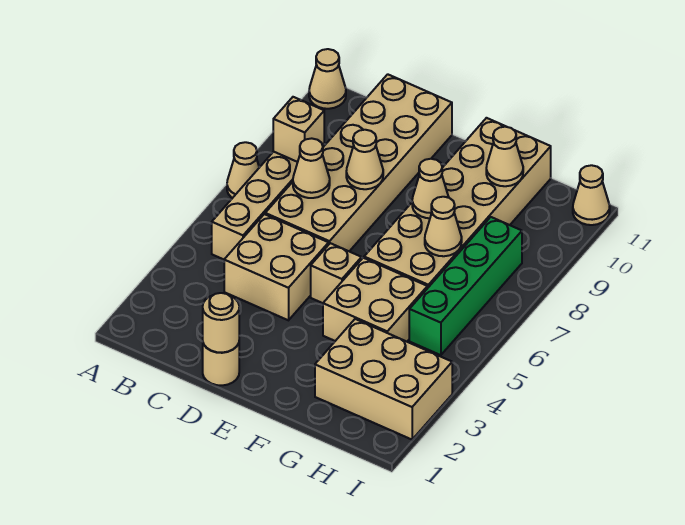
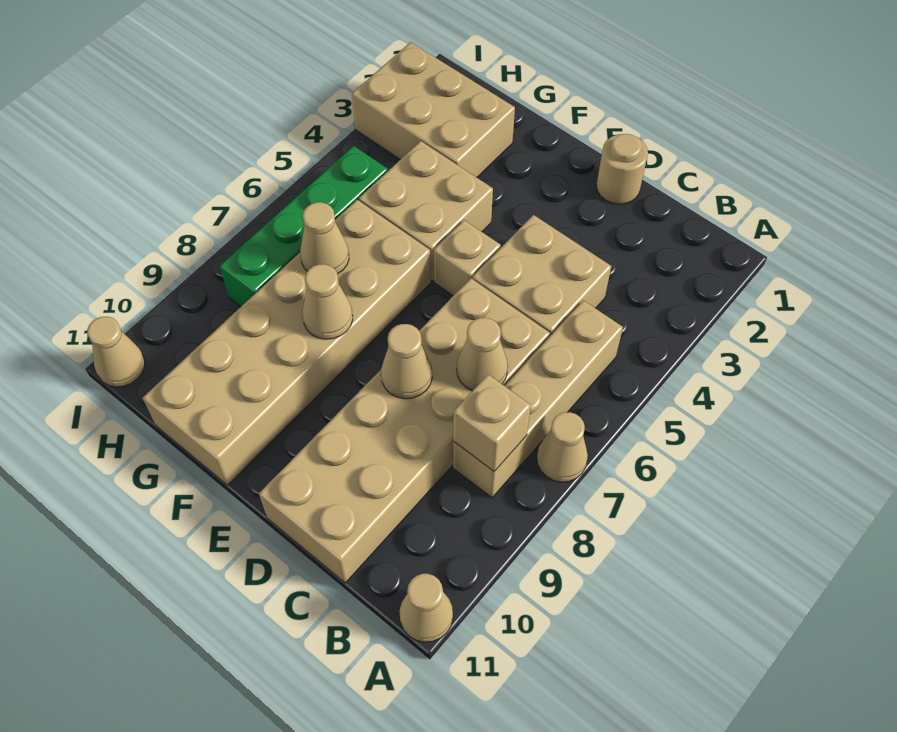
tan round brick D1 level 2 -> none
tan cone G10 level 2 -> none

